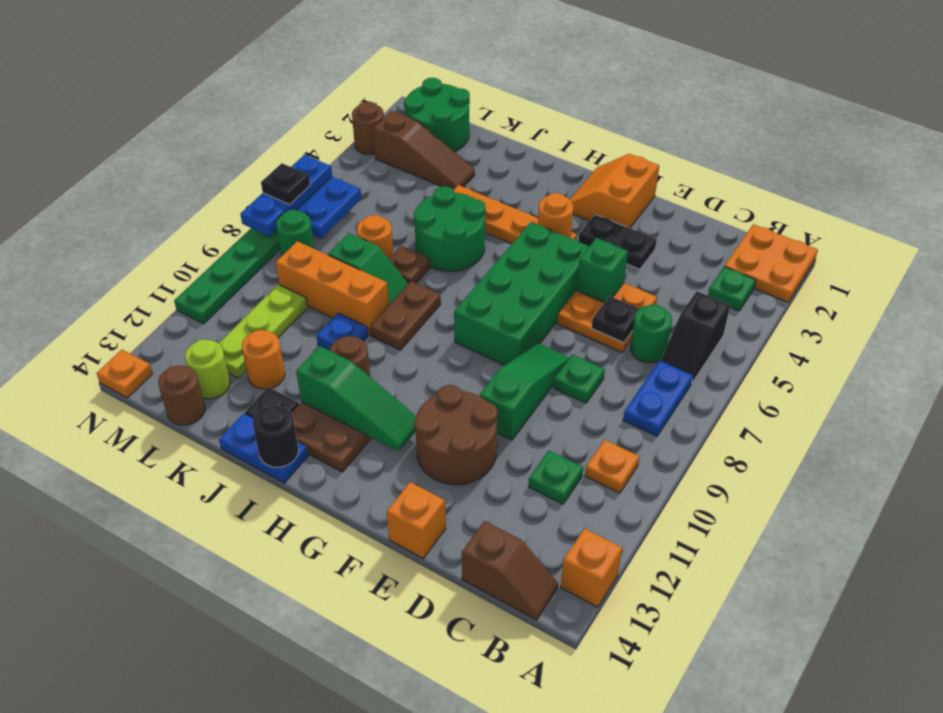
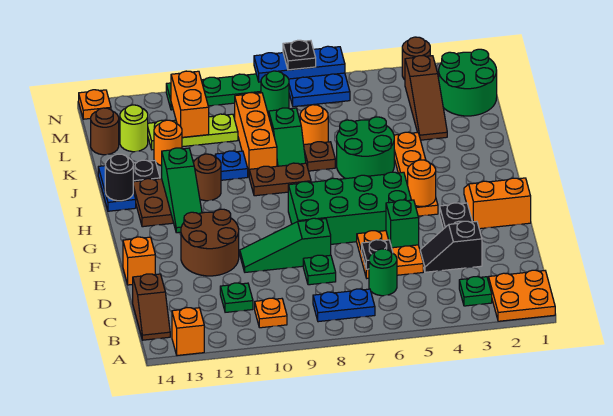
black slope B5:B6 level 1 top 5 -> black slope D3:D4 level 1 top 3
green slope E8:E10 level 1 top 10 -> green slope E8:E10 level 1 top 8
none -> orange brick L11:M11 level 2

